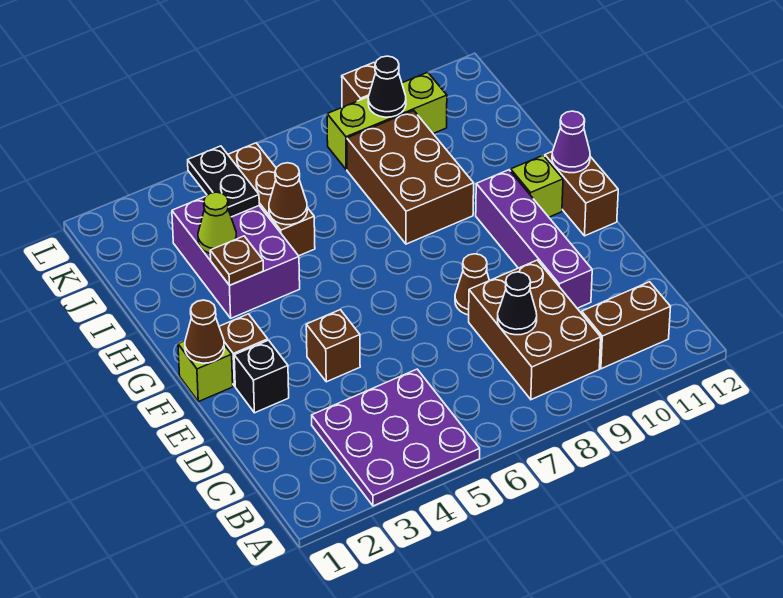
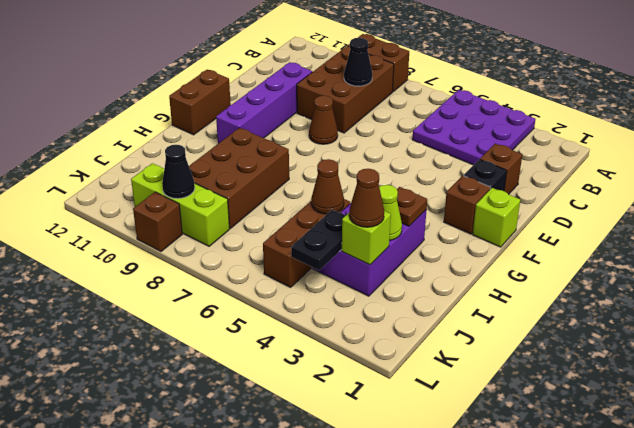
brown brick B10:B11 level 1 -> brown brick A8:A9 level 1
brown brick E4 level 1 -> brown brick D2 level 1
brown cone F1 level 2 -> brown cone J3 level 3
lime brick G11 level 1 -> lime brick J3 level 2
purple cone G12 level 2 -> none

